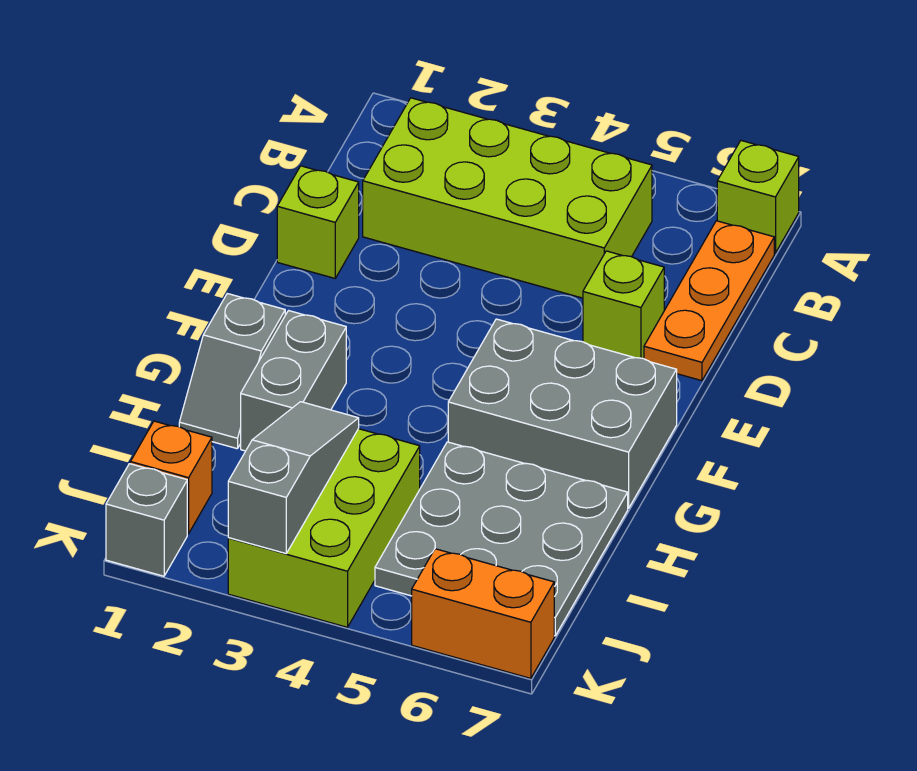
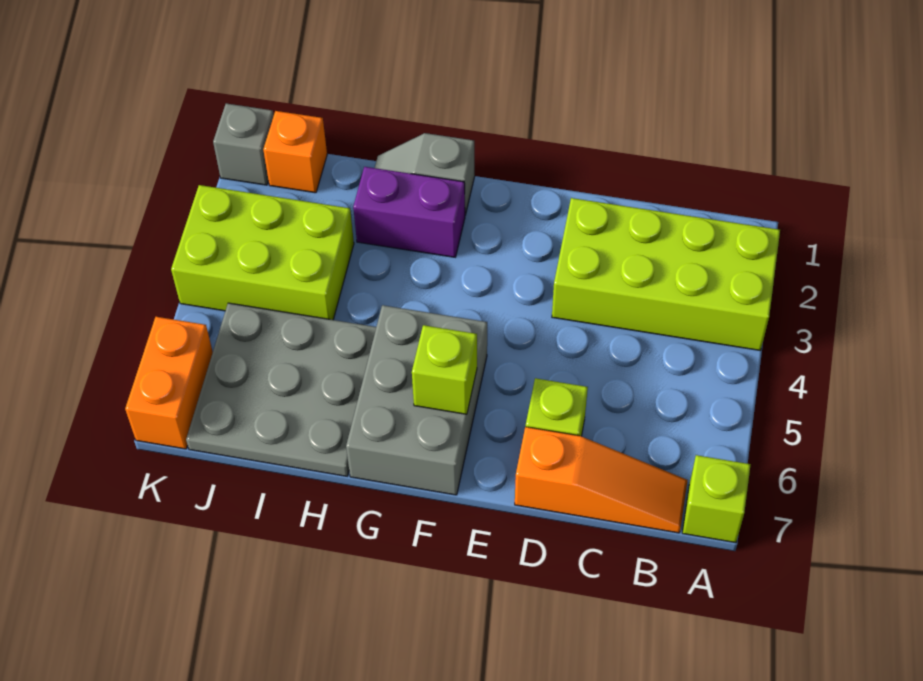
lime brick B2:C5 level 1 -> lime brick A2:D3 level 1
orange plate B7:D7 level 1 -> orange slope B7:D7 level 1 top D
lime brick D1 level 1 -> lime brick F6 level 2
grey brick G2:H2 level 1 -> purple brick G2:H2 level 1
grey slope I3:K3 level 2 top K -> none

